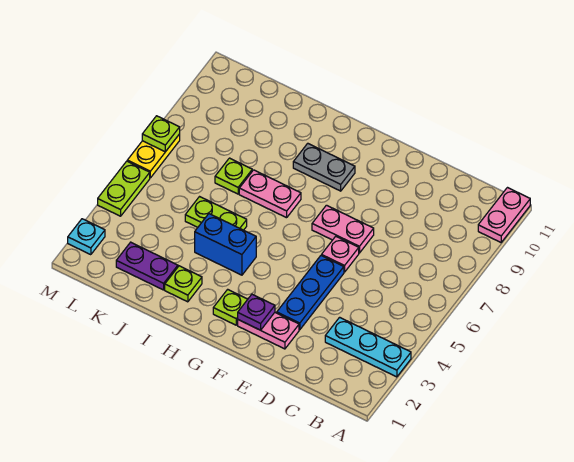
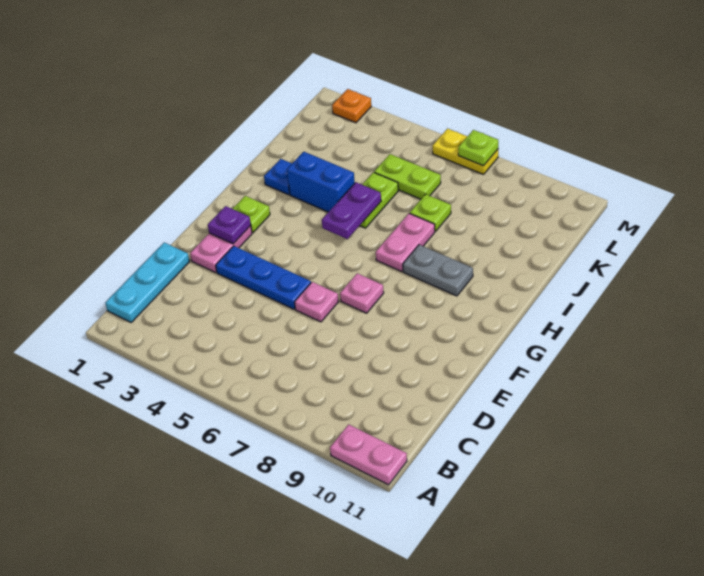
cyan plate A3:C3 level 1 -> cyan plate B1:D1 level 1
pink plate E7:F7 level 1 -> pink plate F7 level 1
grey plate G9:H9 level 1 -> grey plate H8:H9 level 1
blue brick H4:I4 level 1 -> blue brick I3:I4 level 1
lime plate I2 level 1 -> blue plate I2 level 1
purple plate J2:K2 level 1 -> purple plate H5:I5 level 2
cyan plate M2 level 1 -> orange plate M2 level 1
lime plate M4:M5 level 1 -> lime plate K5:K6 level 1

